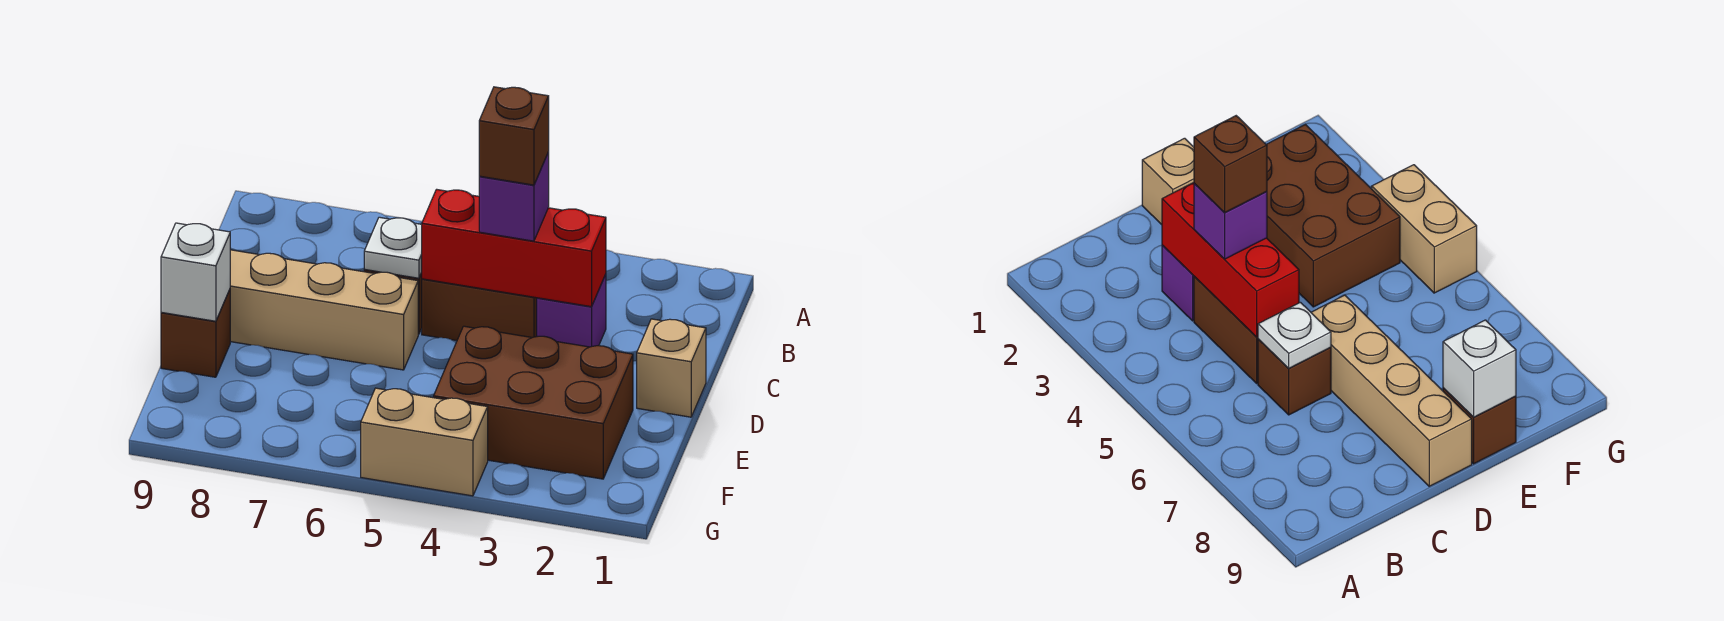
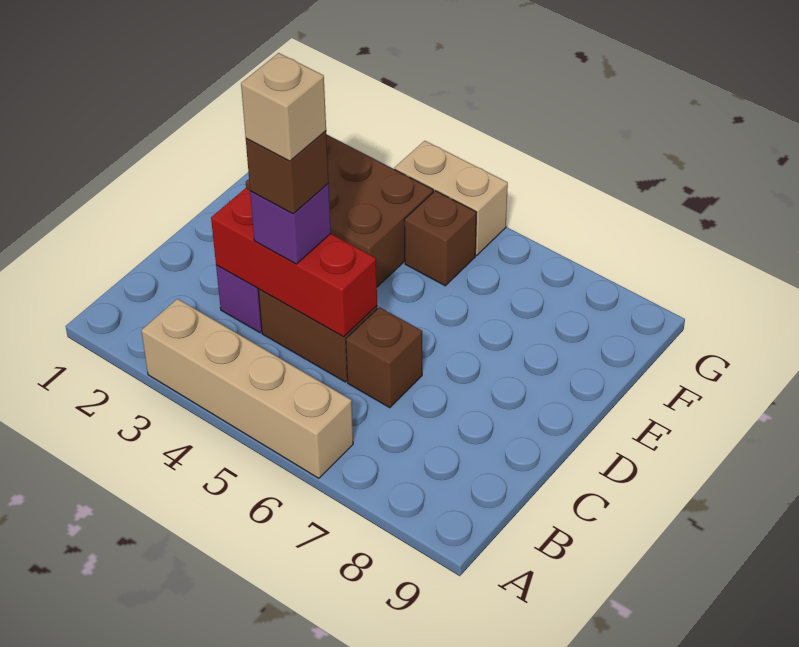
white plate C6 level 2 -> none
tan brick D1 level 1 -> tan brick C4 level 5
tan brick D6:D9 level 1 -> tan brick A3:A6 level 1
brown brick E9 level 1 -> brown brick F5 level 1
white brick E9 level 2 -> none

